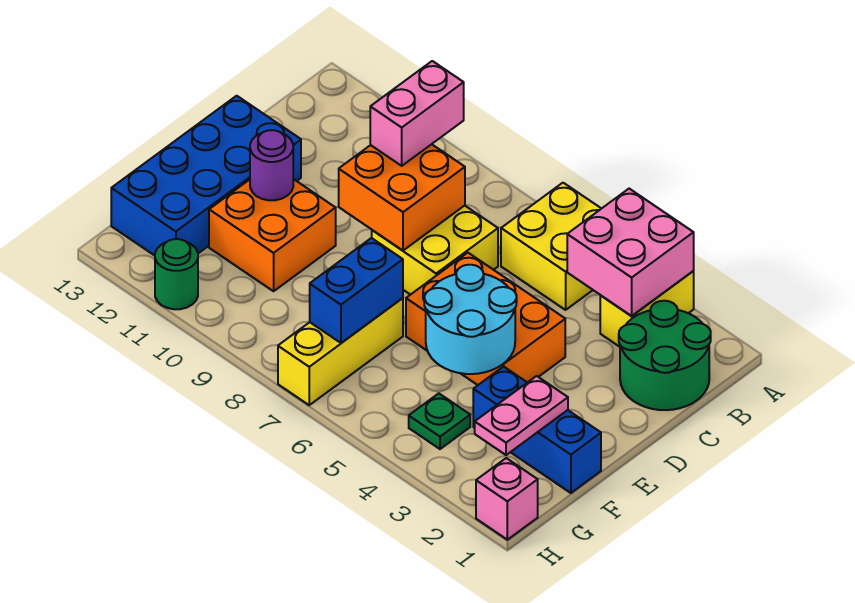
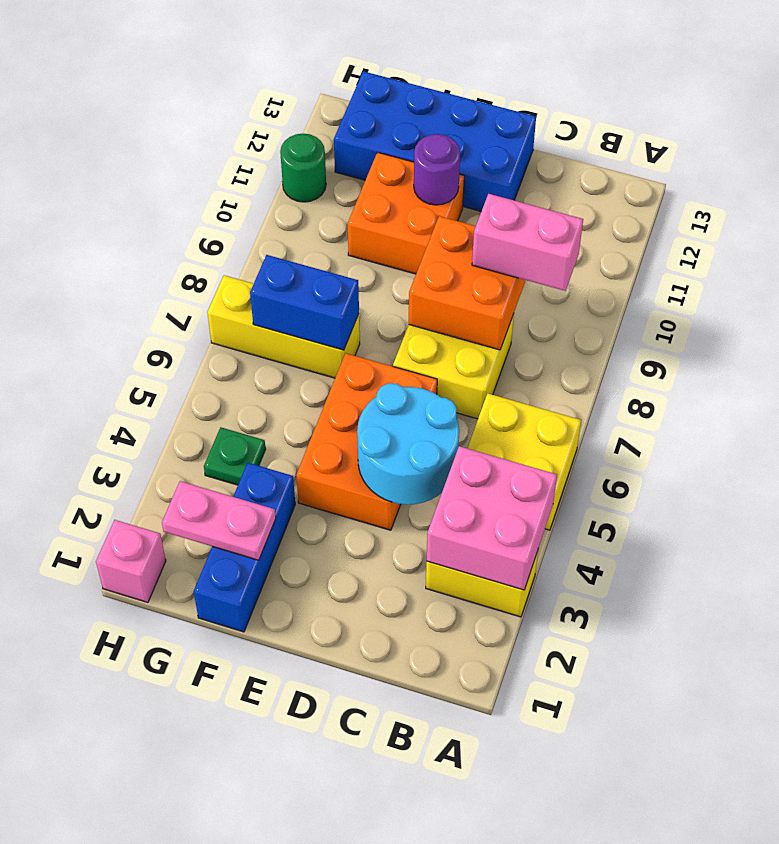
green round brick B1:C2 level 1 -> none
cyan round brick E4:F5 level 2 -> cyan round brick C4:D5 level 2

